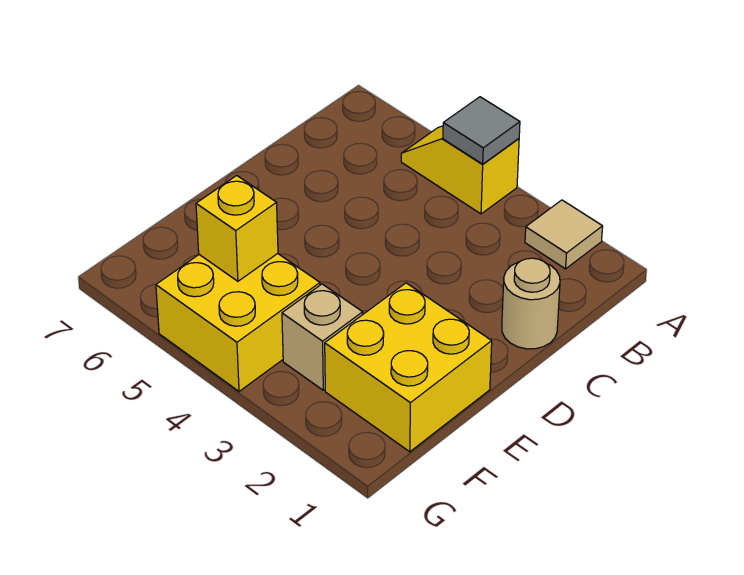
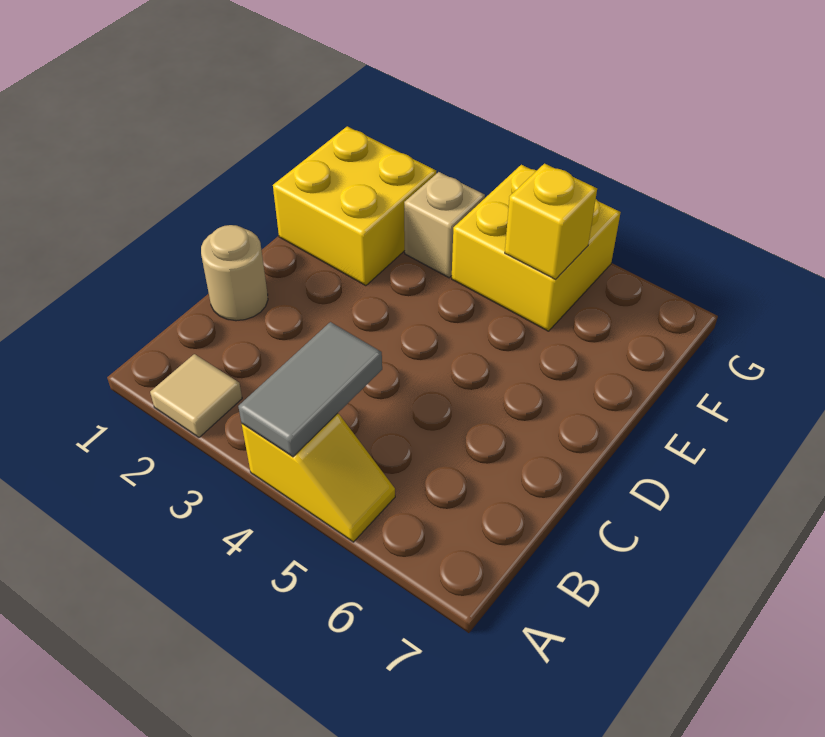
grey tile A4 level 2 -> grey tile A4:B4 level 2

